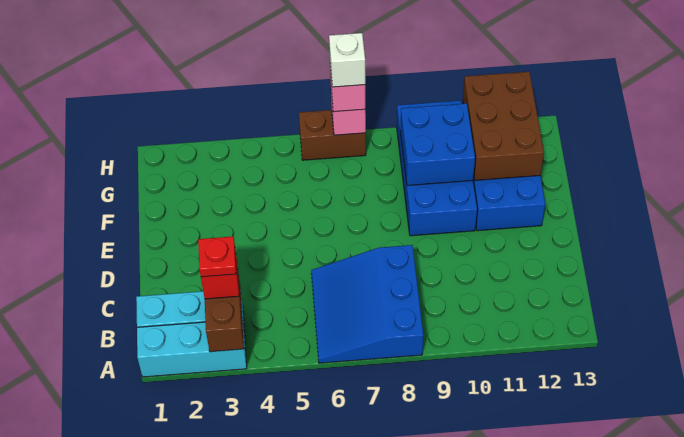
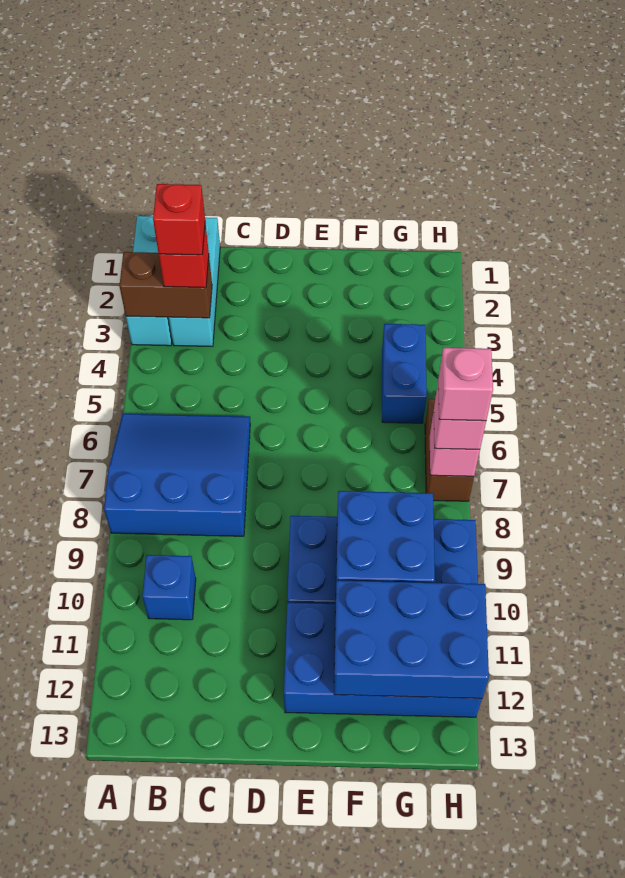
red plate B3 level 4 -> red brick B3 level 4
none -> blue brick B10 level 1
brown brick F11:H12 level 2 -> blue brick F11:H12 level 2
none -> blue brick G4:G5 level 1
white brick H7 level 4 -> pink brick H7 level 4

